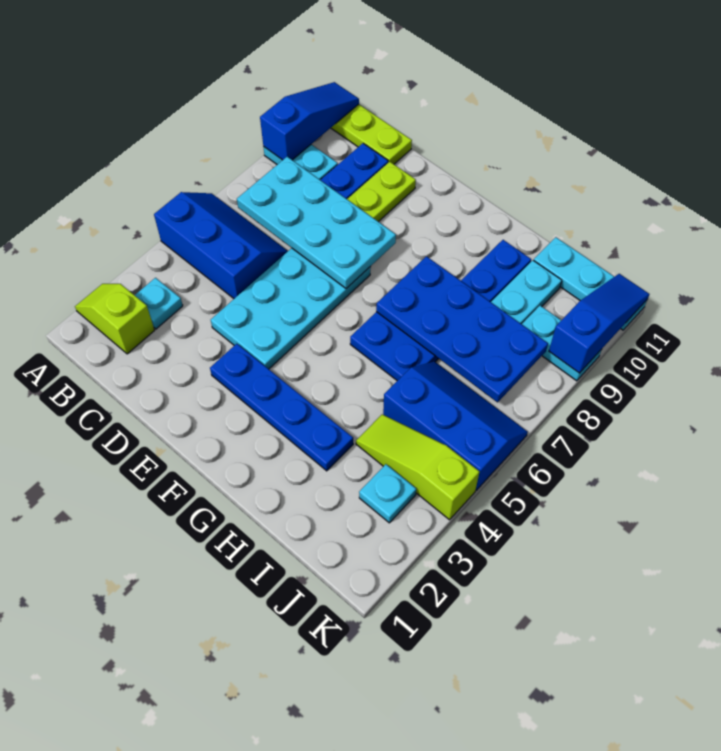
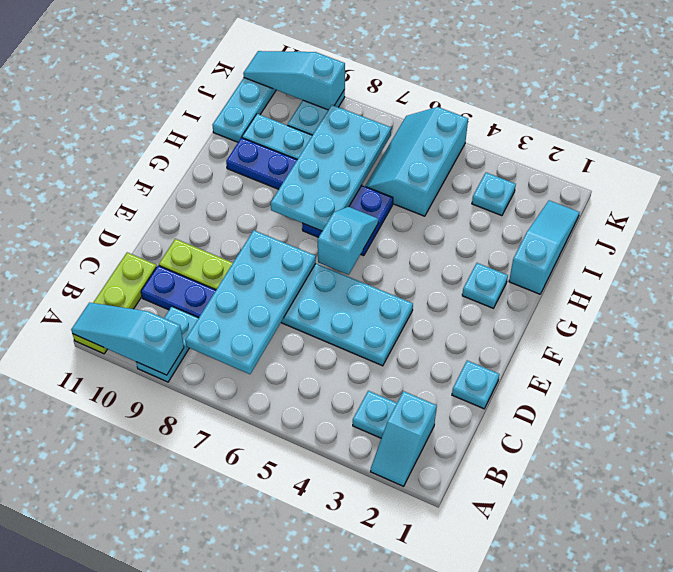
lime slope A2:B2 level 1 top B -> cyan slope A2:B2 level 1 top B
blue slope A5:C6 level 1 top 5 -> none
blue slope A9:A11 level 2 top 9 -> cyan slope A9:A11 level 2 top 9
none -> cyan plate D1 level 1
blue plate E3:H3 level 1 -> none
none -> cyan slope F6:G6 level 2 top F
none -> cyan plate G2 level 1
blue plate G7:J8 level 2 -> cyan plate G7:J8 level 2
none -> cyan slope H1:J1 level 1 top H
lime slope I4:K4 level 1 top K -> none
blue slope I5:K6 level 1 top 5 -> cyan slope I5:K6 level 1 top 5
blue slope K9:K11 level 2 top 9 -> cyan slope K9:K11 level 2 top 9

